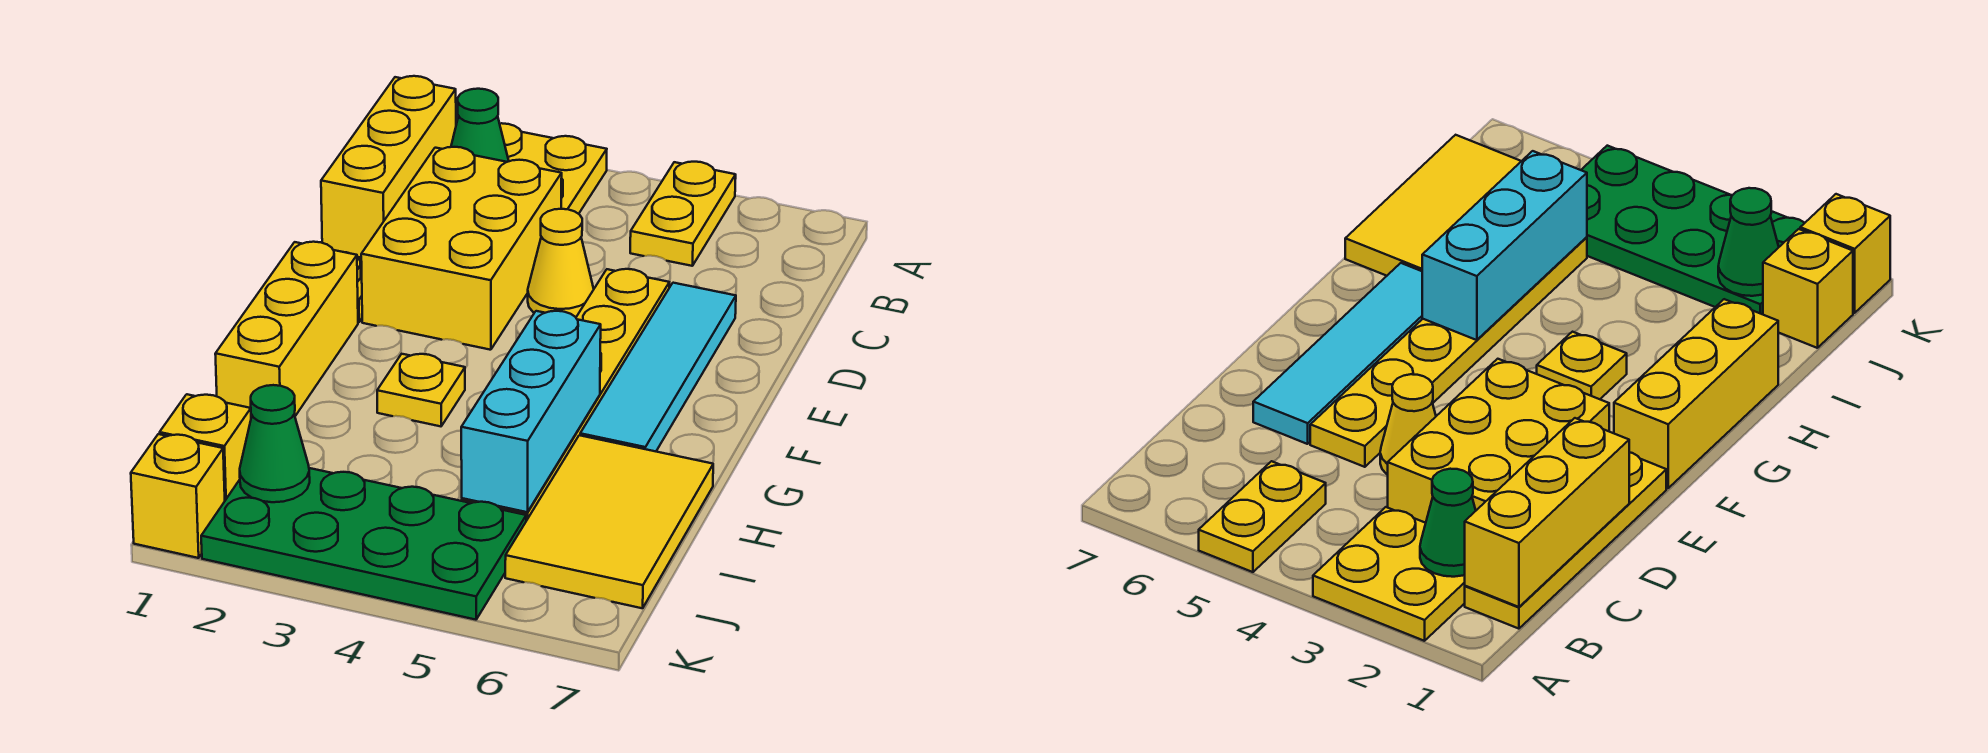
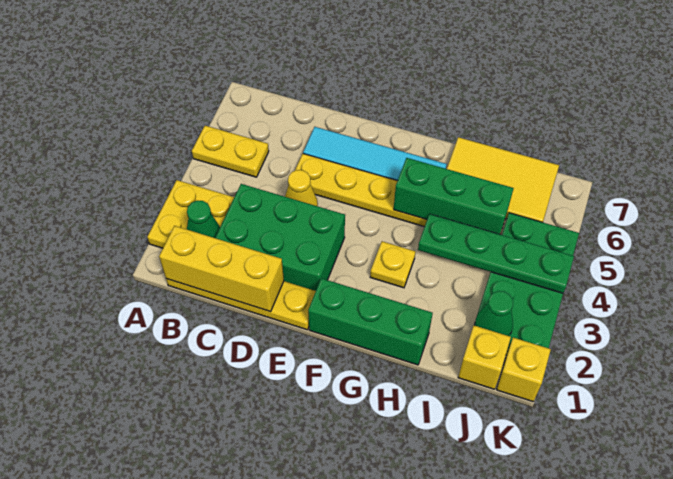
yellow brick C2:E3 level 1 -> green brick C2:E3 level 1
yellow brick F1:H1 level 1 -> green brick F1:H1 level 1
cyan brick G5:I5 level 2 -> green brick G5:I5 level 2
none -> green plate H4:K4 level 2

